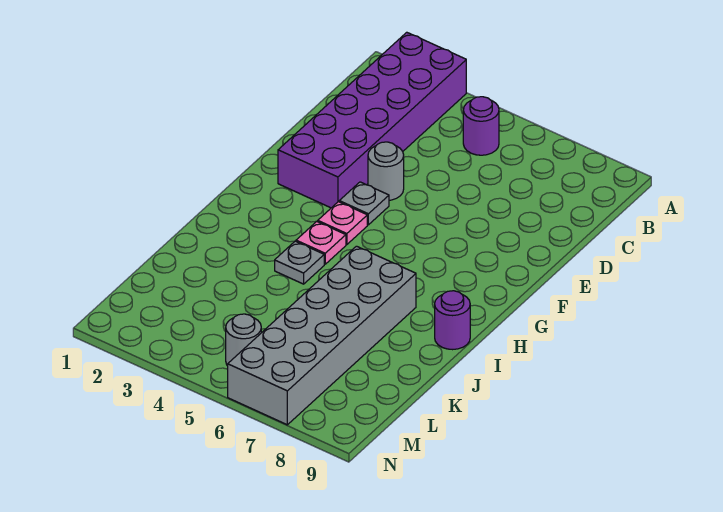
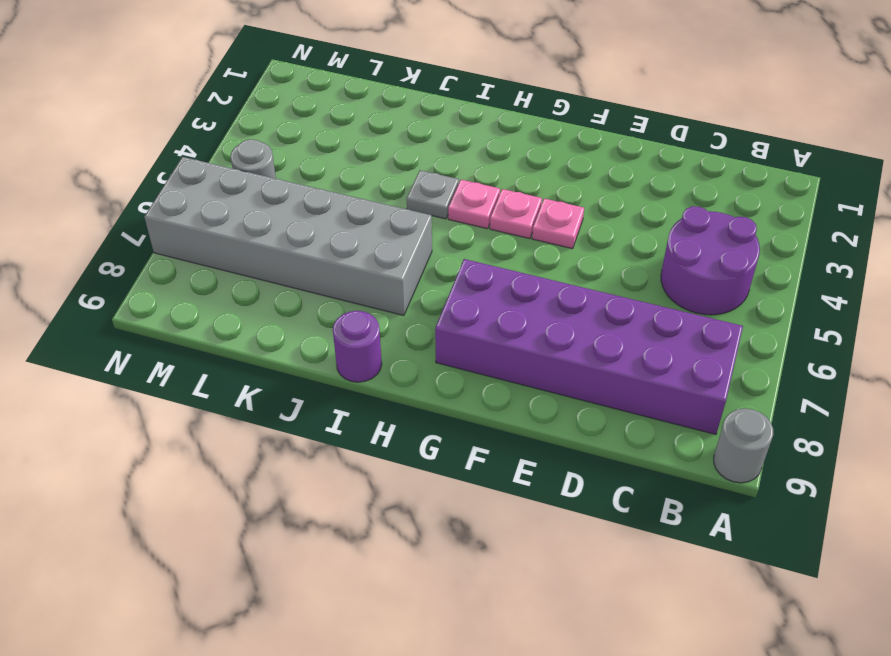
purple brick A2:F3 level 1 -> purple brick B7:G8 level 1
purple round brick B5 level 1 -> purple round brick B4:C5 level 1
grey round brick E4 level 1 -> grey round brick A9 level 1
grey plate F4 level 1 -> pink plate F4 level 1

